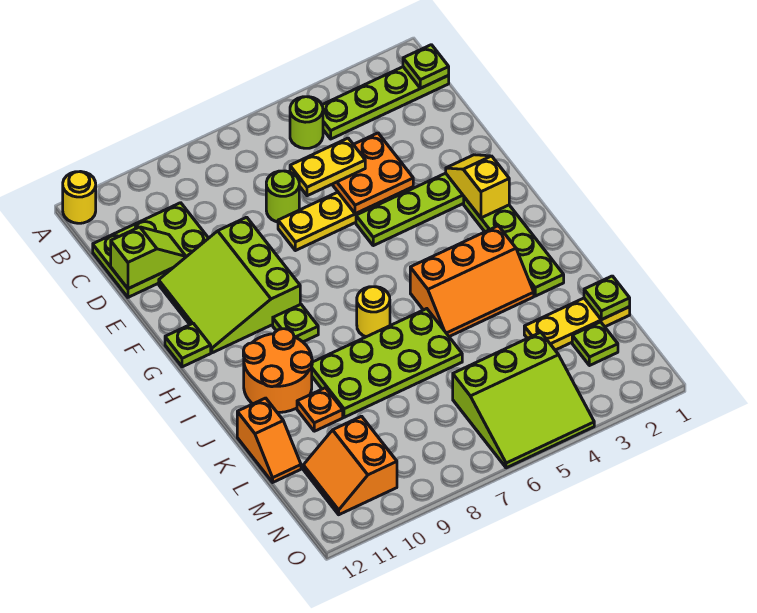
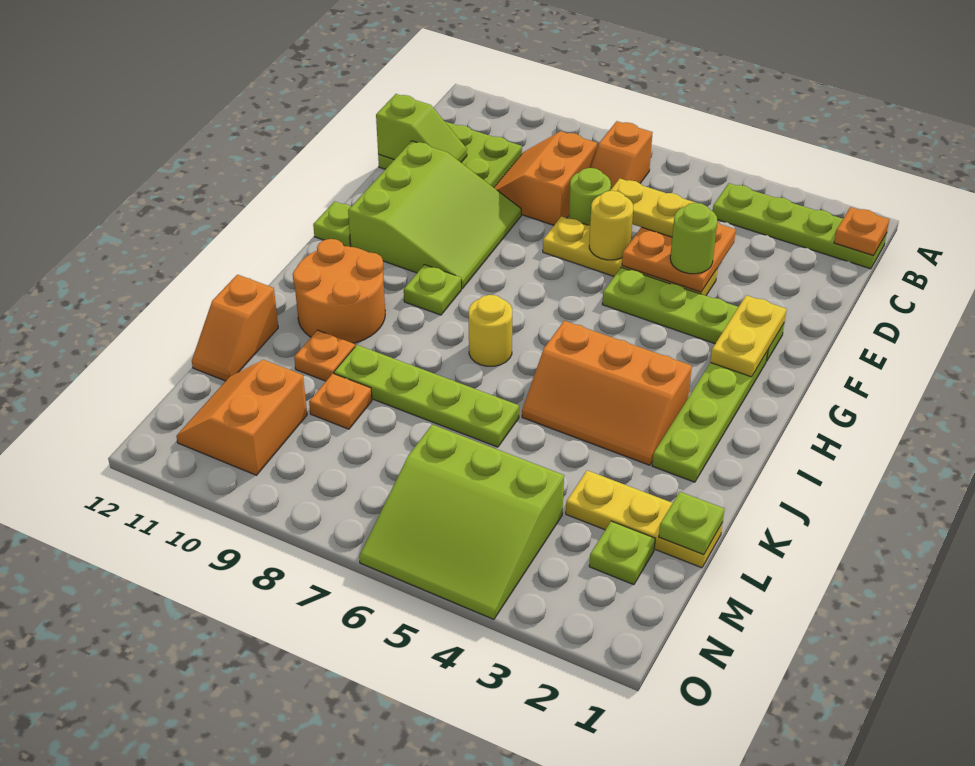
yellow round brick A12 level 1 -> yellow round brick E6 level 2
lime plate B1 level 2 -> orange plate B1 level 2
lime round brick B5 level 1 -> lime round brick E4 level 3
none -> orange slope B7:C7 level 1 top B
none -> orange slope C8:D9 level 1 top 8
lime slope E9:G11 level 1 top 9 -> lime slope E9:G11 level 1 top 11
yellow slope F2:G2 level 2 top G -> yellow plate F2:G2 level 2
lime plate J6:K9 level 1 -> lime plate K6:K9 level 1
none -> orange plate L9 level 1

